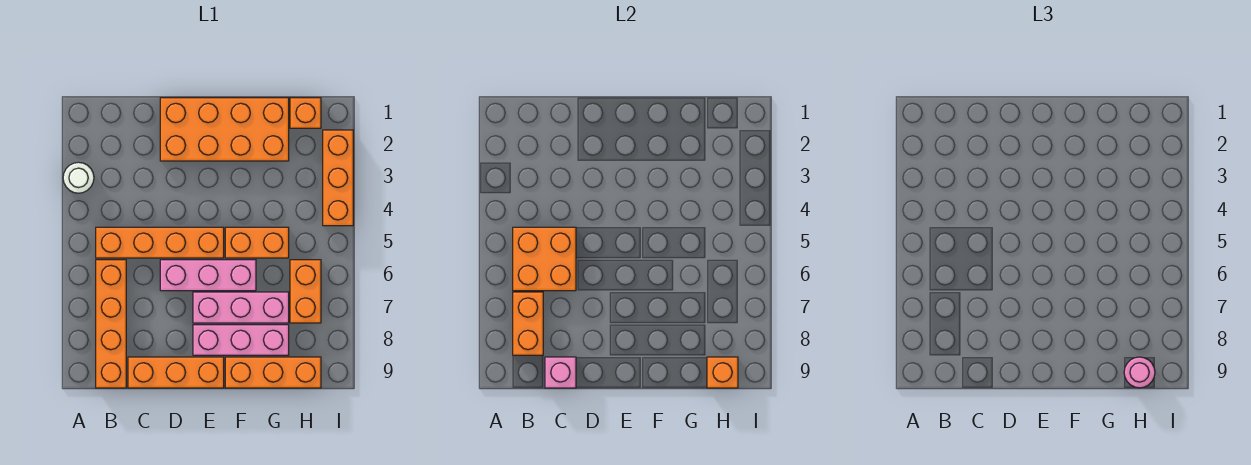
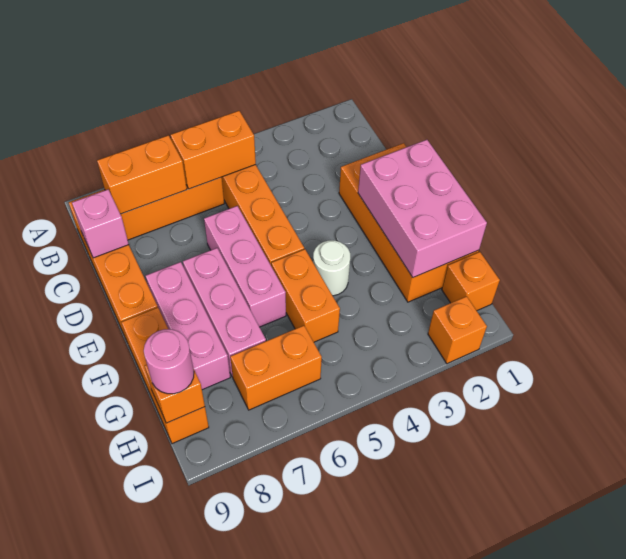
white round brick A3 level 1 -> white round brick F4 level 1
orange brick B5:C6 level 2 -> orange brick B5:B6 level 2
none -> pink brick E1:G2 level 2
orange brick I2:I4 level 1 -> orange brick I2 level 1

